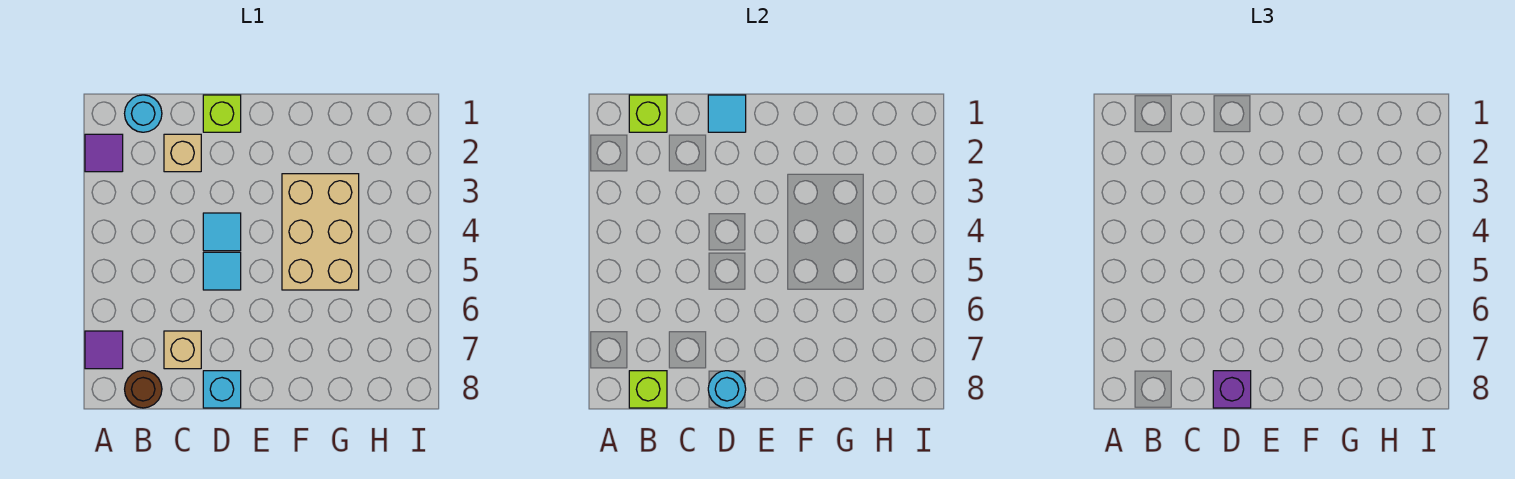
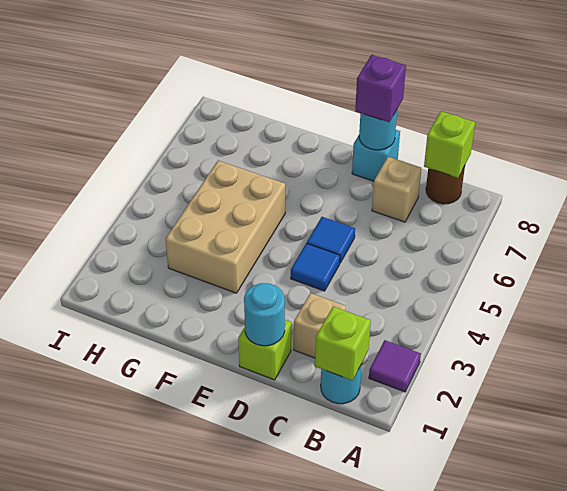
purple tile A7 level 1 -> none
cyan tile D1 level 2 -> cyan round brick D1 level 2
cyan tile D4 level 1 -> blue tile D4 level 1
cyan tile D5 level 1 -> blue tile D5 level 1

